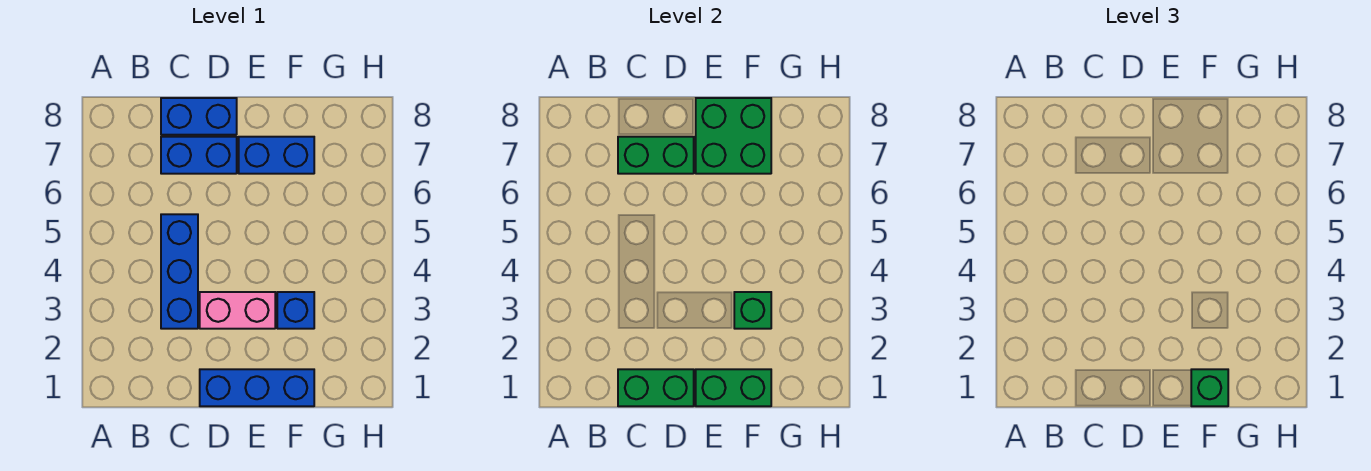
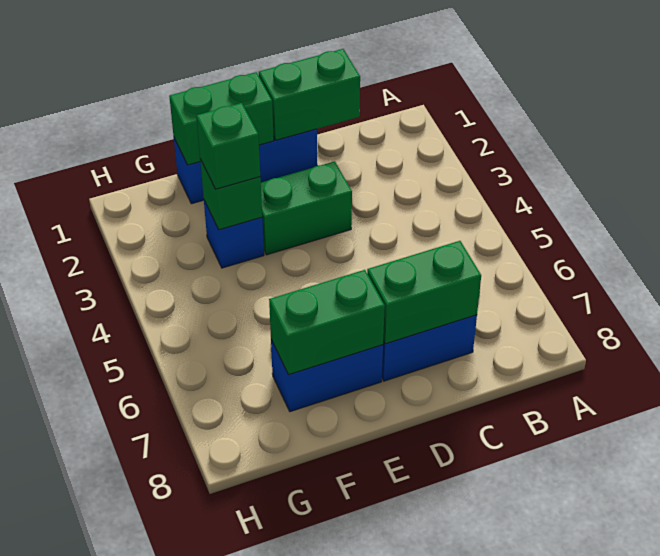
blue brick C3:C5 level 1 -> none
blue brick C8:D8 level 1 -> none
pink brick D3:E3 level 1 -> green brick D3:E3 level 1
green brick E7:F8 level 2 -> green brick E7:F7 level 2
green brick F1 level 3 -> green brick F3 level 3

